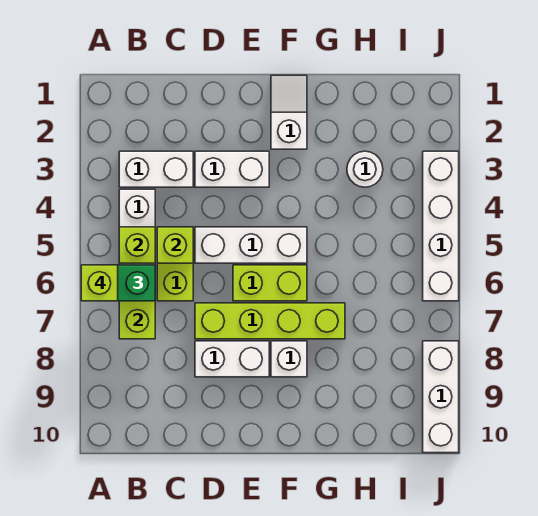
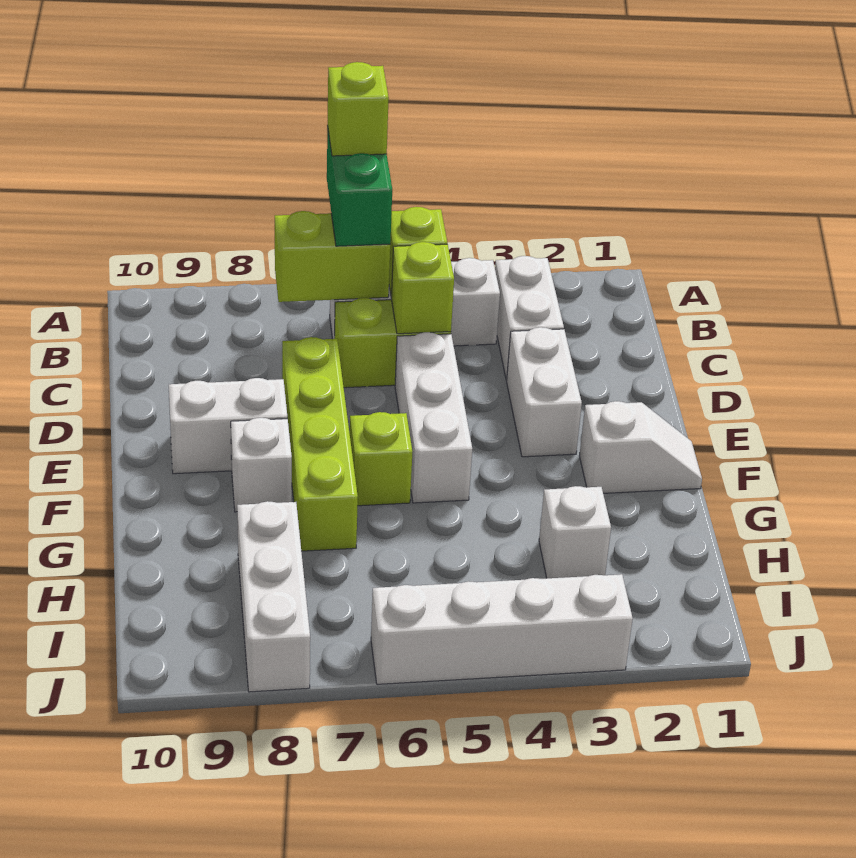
white brick D8:E8 level 1 -> white brick E8:E9 level 1
lime brick E6:F6 level 1 -> lime brick F6 level 1
white round brick H3 level 1 -> white brick H3 level 1
white brick J8:J10 level 1 -> white brick H8:J8 level 1

